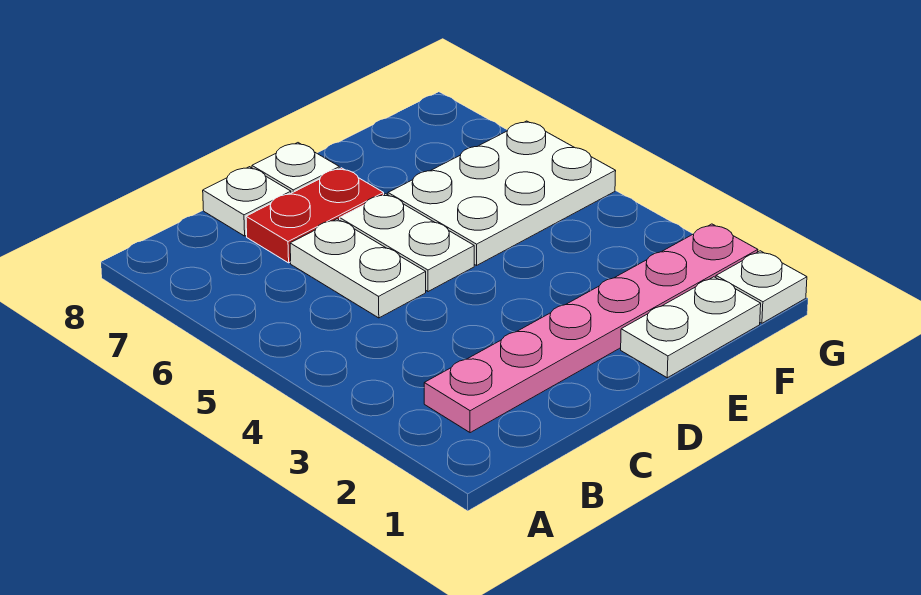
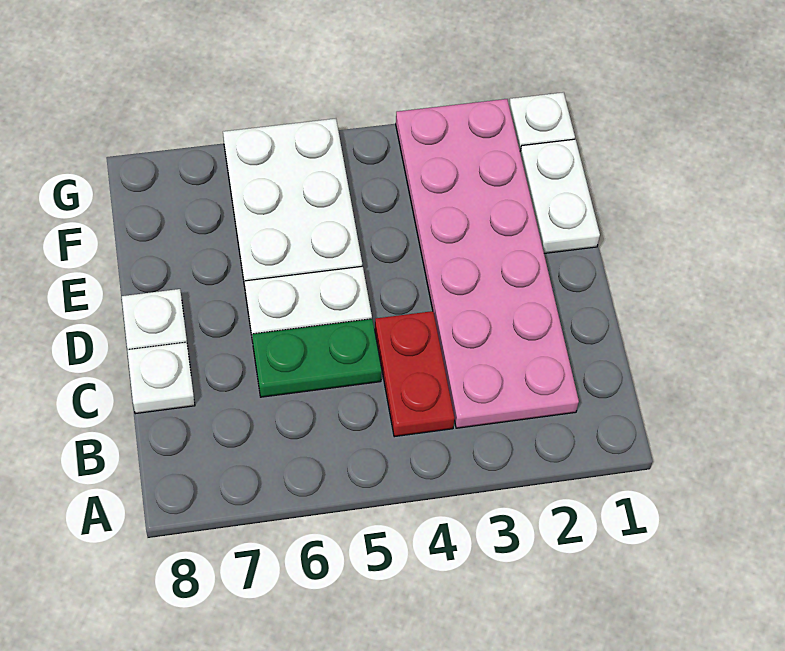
pink plate B2:G2 level 1 -> pink plate B2:G3 level 1
white plate C5:C6 level 1 -> green plate C5:C6 level 1
red plate C7:D7 level 1 -> red plate B4:C4 level 1

